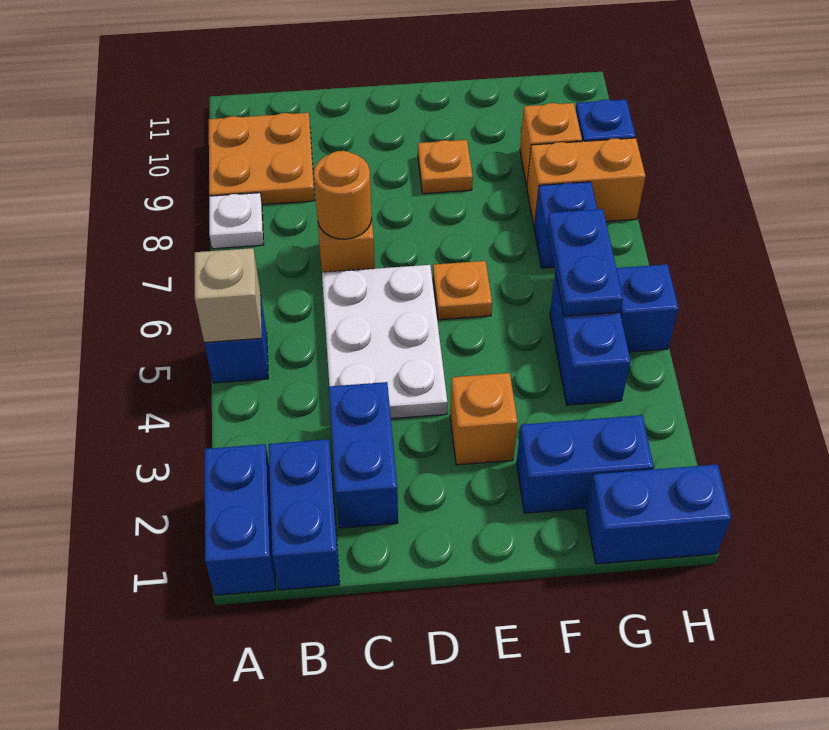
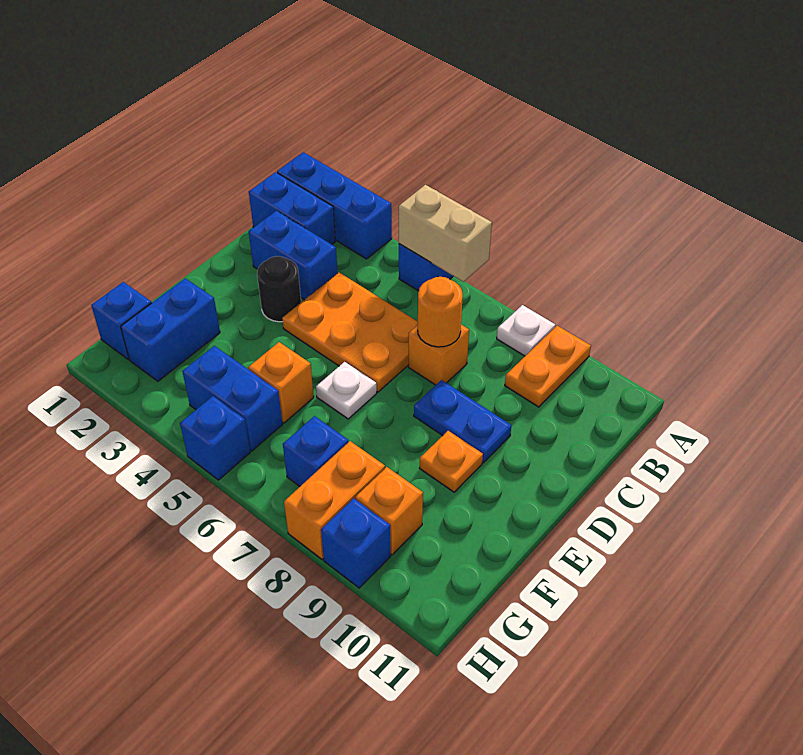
blue brick A1:A2 level 1 -> blue brick A1:A3 level 1
tan brick A5 level 2 -> tan brick A5:A6 level 2
orange plate A9:B10 level 1 -> orange plate A9:B9 level 1
white plate C4:D6 level 1 -> orange plate C4:D6 level 1
none -> black round brick D3 level 1
orange brick E3 level 1 -> orange brick F5 level 1
orange plate E6 level 1 -> white plate E6 level 1
blue brick G1:H1 level 1 -> blue brick G1 level 1
blue plate G5:G6 level 2 -> blue plate D8:D9 level 1

